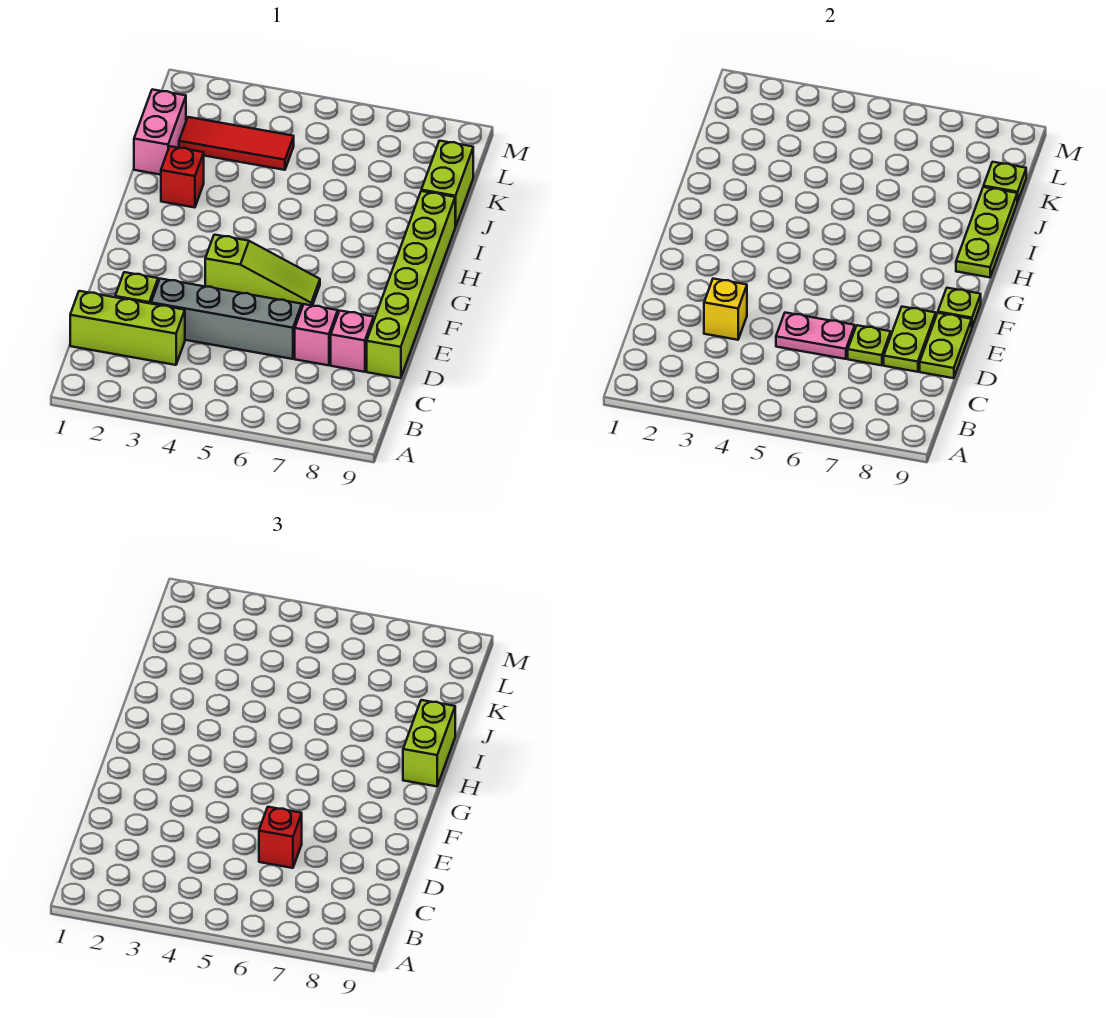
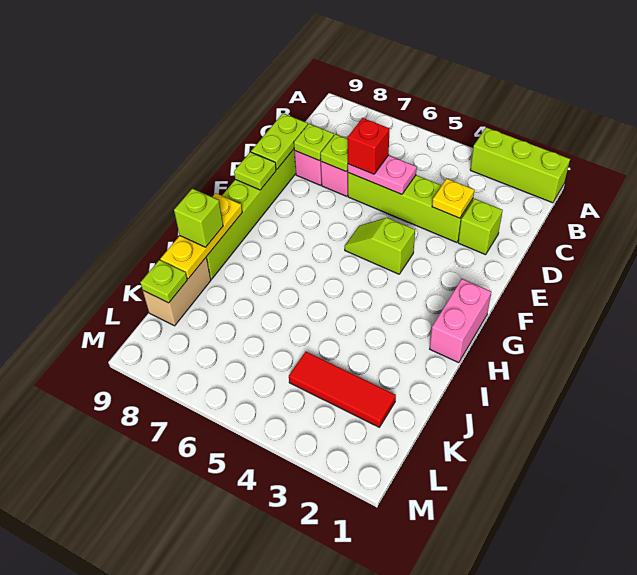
lime brick C1:C3 level 1 -> lime brick A1:A3 level 1
grey brick D3:D6 level 1 -> lime brick D3:D6 level 1
yellow brick D3 level 2 -> yellow plate D3 level 2
lime plate D8:E8 level 2 -> lime plate D8 level 2
lime slope F4:F6 level 1 top 4 -> lime slope F4:F5 level 1 top 4
lime plate H9:J9 level 2 -> yellow plate H9:J9 level 2
lime brick H9:I9 level 3 -> lime brick I9 level 3
red brick I2 level 1 -> none
pink brick J1:K1 level 1 -> pink brick G1:H1 level 1
lime brick J9:K9 level 1 -> tan brick J9:K9 level 1

